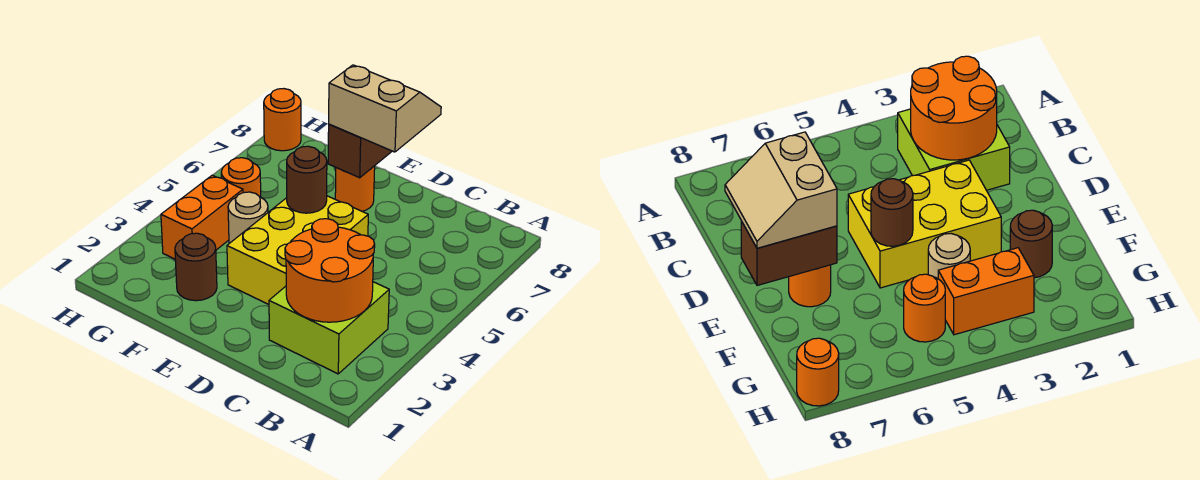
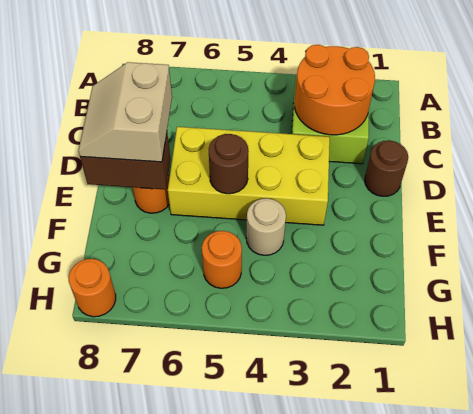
yellow brick D3:E5 level 1 -> yellow brick D3:E6 level 1
brown round brick F2 level 1 -> brown round brick D1 level 1
orange brick G3:G4 level 1 -> none

